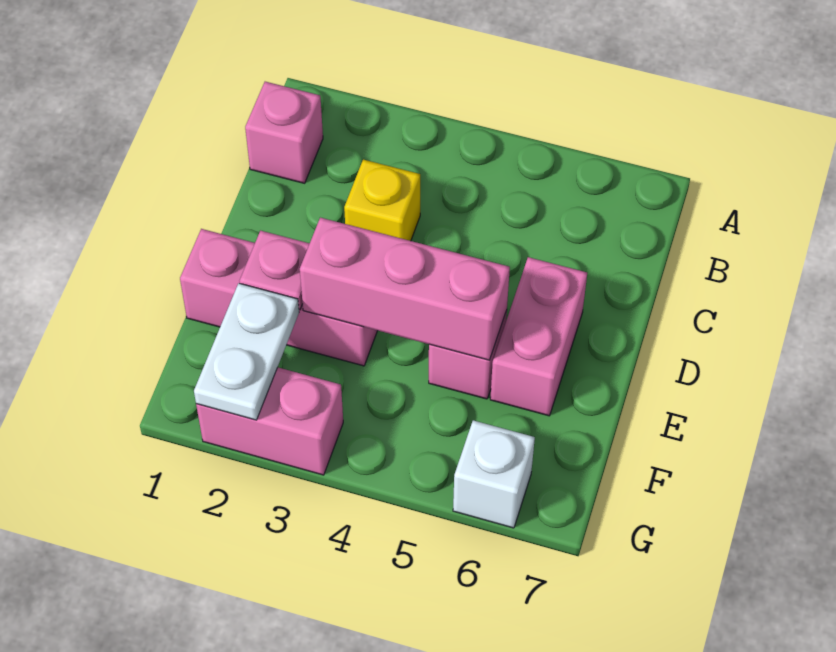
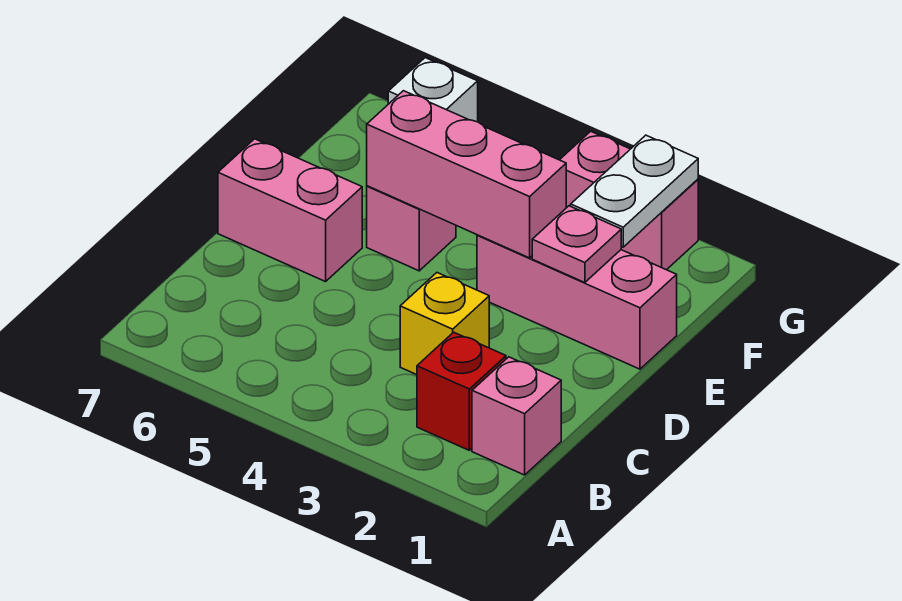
none -> red brick B2 level 1
pink brick D6:E6 level 1 -> pink brick D6:D7 level 1

